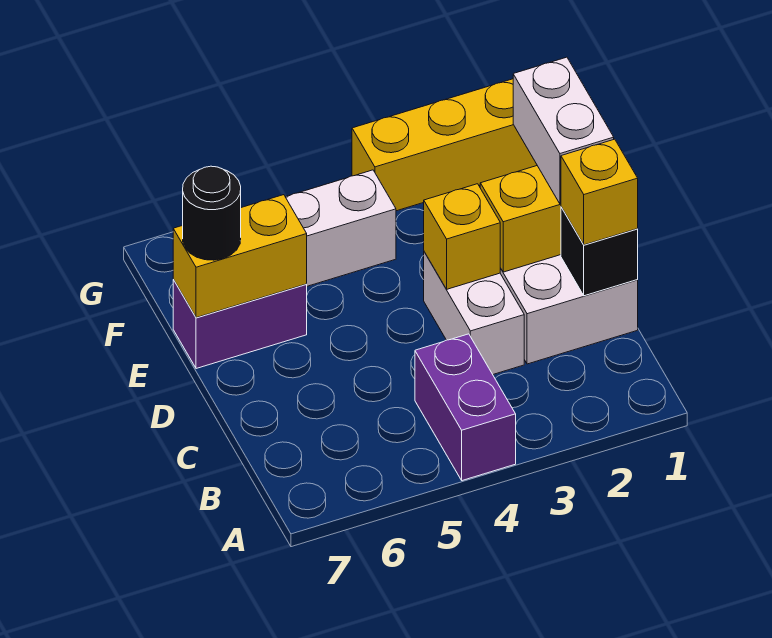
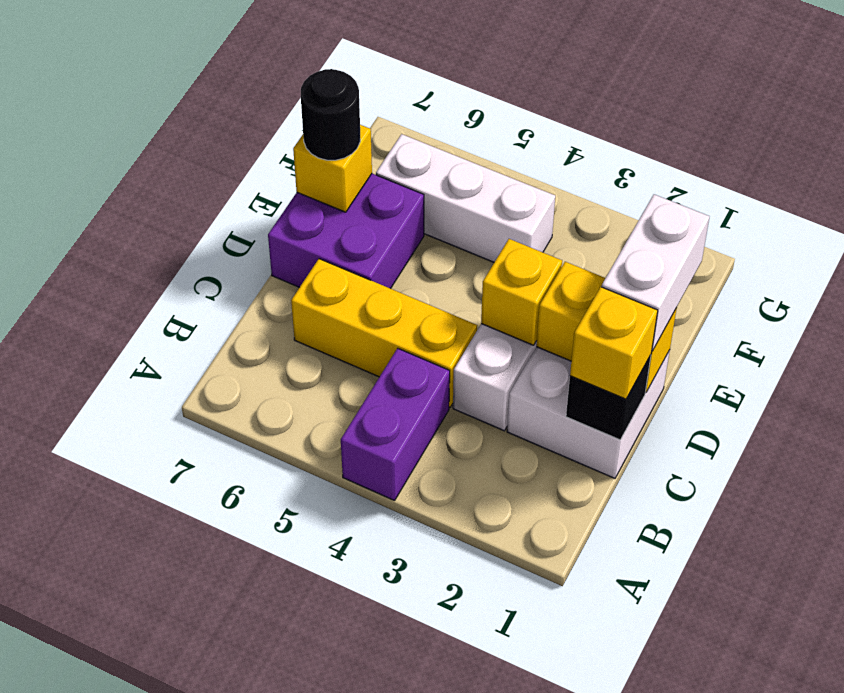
purple brick E6:E7 level 1 -> purple brick D6:E7 level 1
yellow brick E6:E7 level 2 -> yellow brick E7 level 2
yellow brick G1:G3 level 1 -> yellow brick C4:C6 level 1

